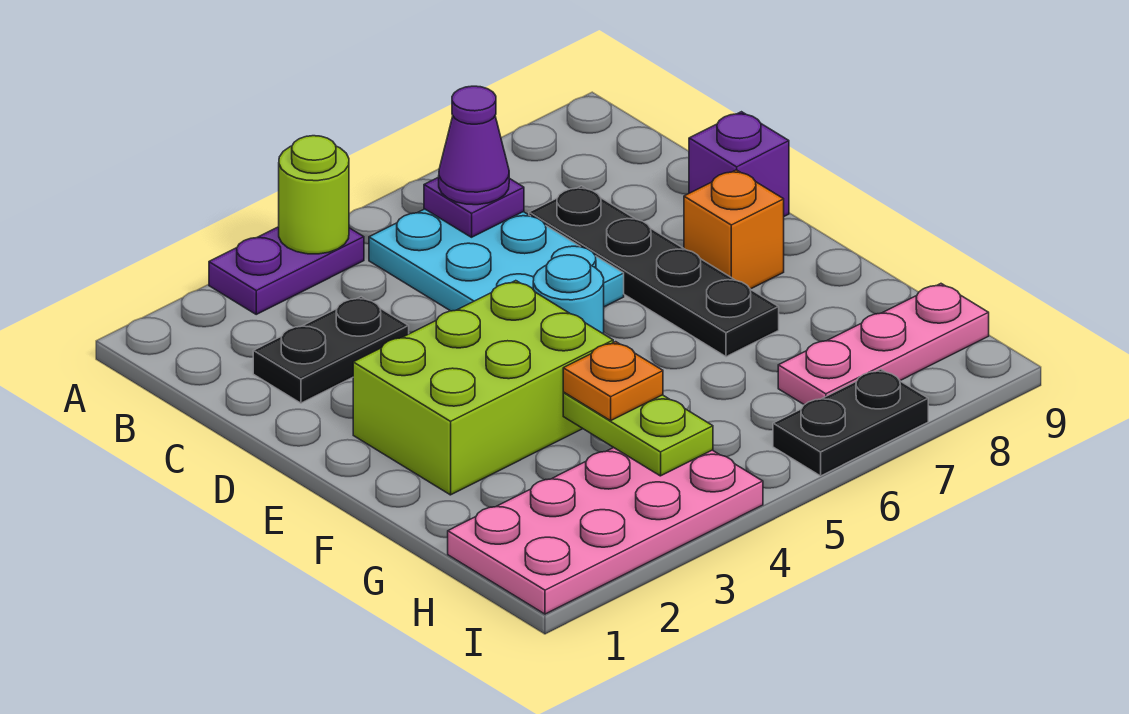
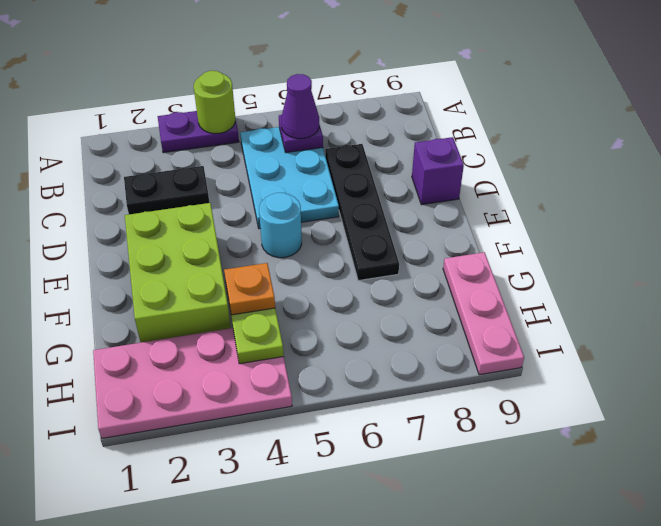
lime brick E2:F4 level 1 -> lime brick E2:G3 level 1
orange brick E8 level 1 -> none
pink plate H7:H9 level 1 -> pink plate G9:I9 level 1
black plate I6:I7 level 1 -> none

